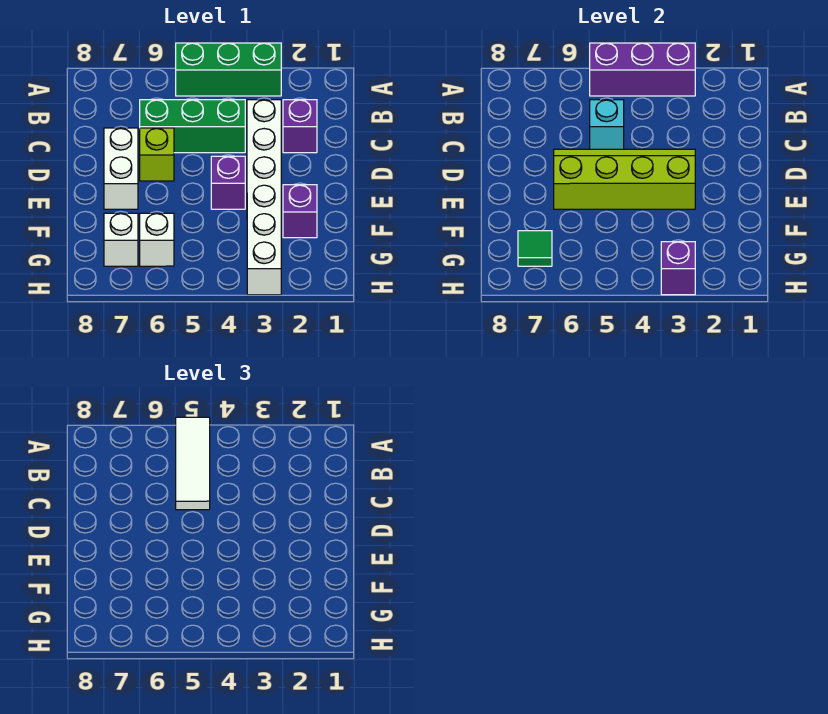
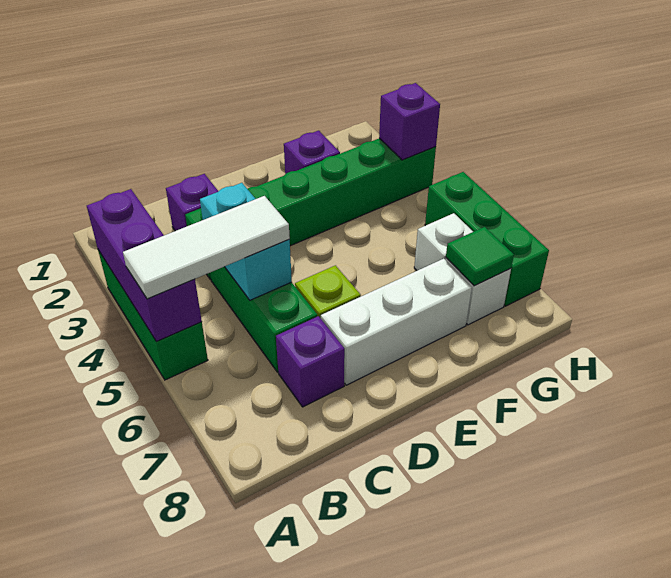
white brick C3:H3 level 1 -> green brick C3:H3 level 1
cyan brick C5 level 2 -> cyan brick C4:C5 level 2
lime slope D3:E6 level 2 top E -> none
white brick D7:E7 level 1 -> white brick D7:F7 level 1
purple brick E4 level 1 -> purple brick C7 level 1
none -> green brick H5:H7 level 1

